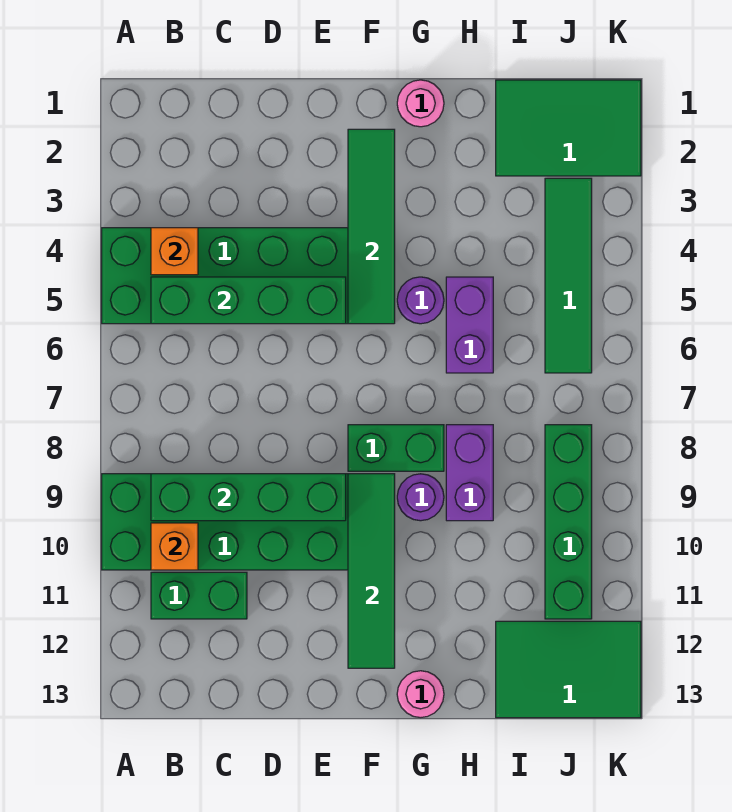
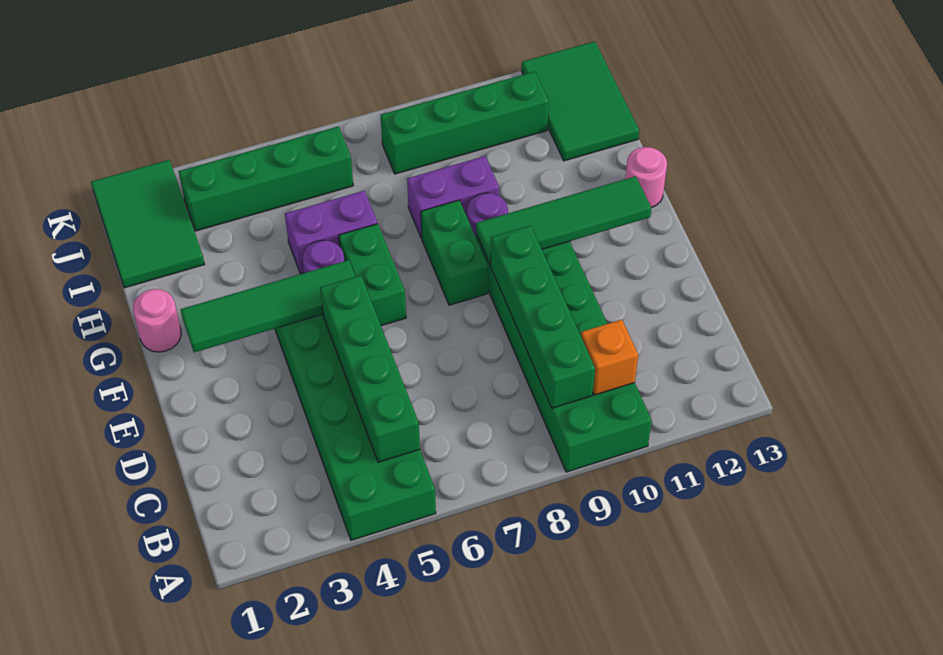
orange brick B4 level 2 -> none
green brick B11:C11 level 1 -> green brick F6:G6 level 1
green tile J3:J6 level 1 -> green brick J3:J6 level 1

